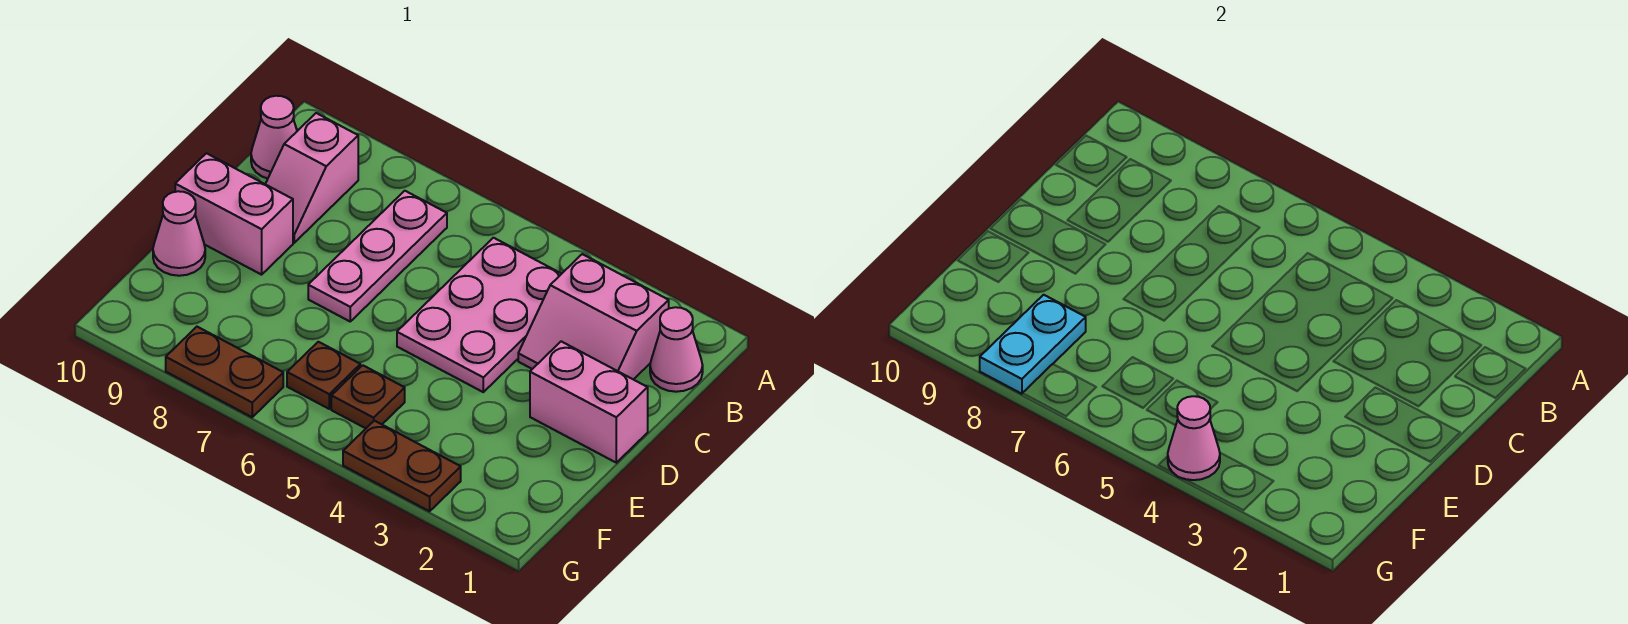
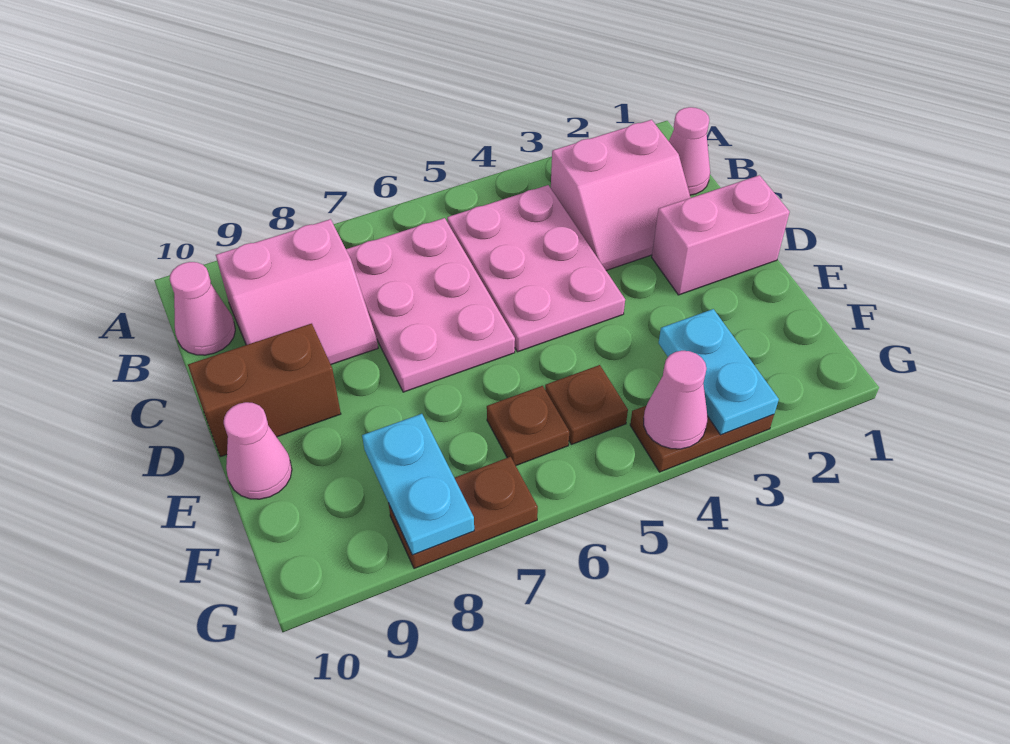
pink plate B7:D7 level 1 -> pink plate B6:D7 level 1
pink slope B9:C9 level 1 top B -> pink slope B8:C9 level 1 top B
pink brick D9:D10 level 1 -> brown brick D9:D10 level 1
none -> cyan plate F3:G3 level 2

